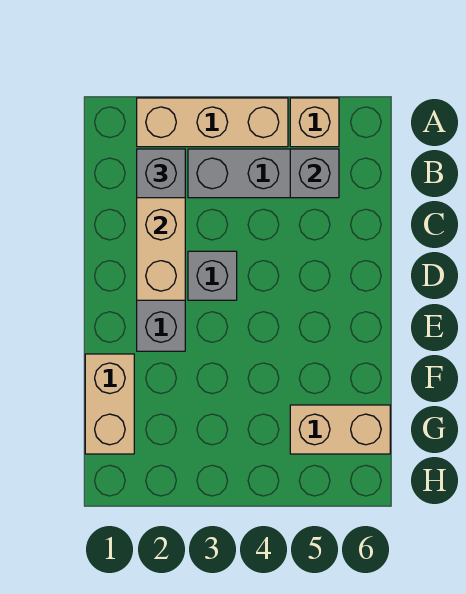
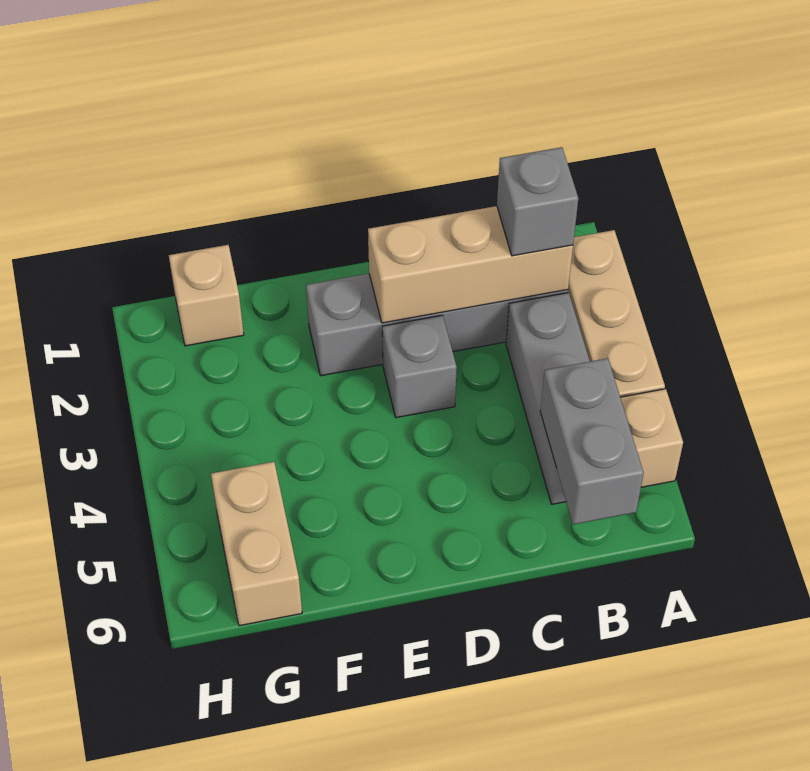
grey brick B5 level 2 -> grey brick B5:B6 level 2
tan brick F1:G1 level 1 -> tan brick G1 level 1

